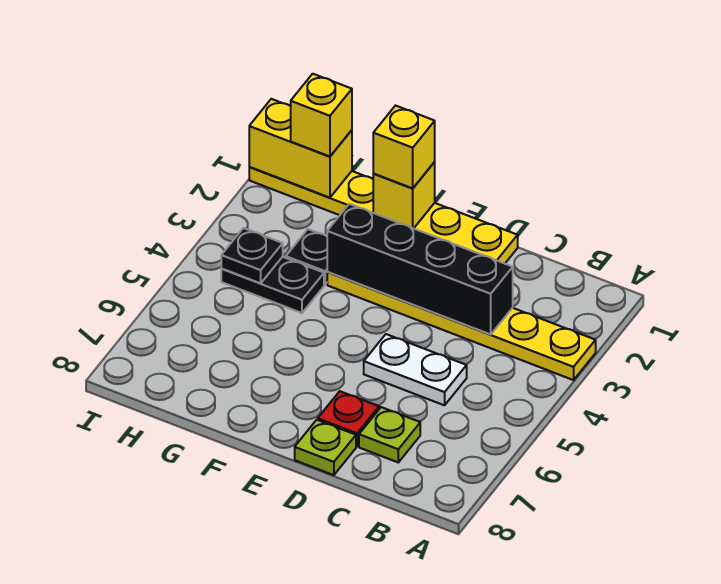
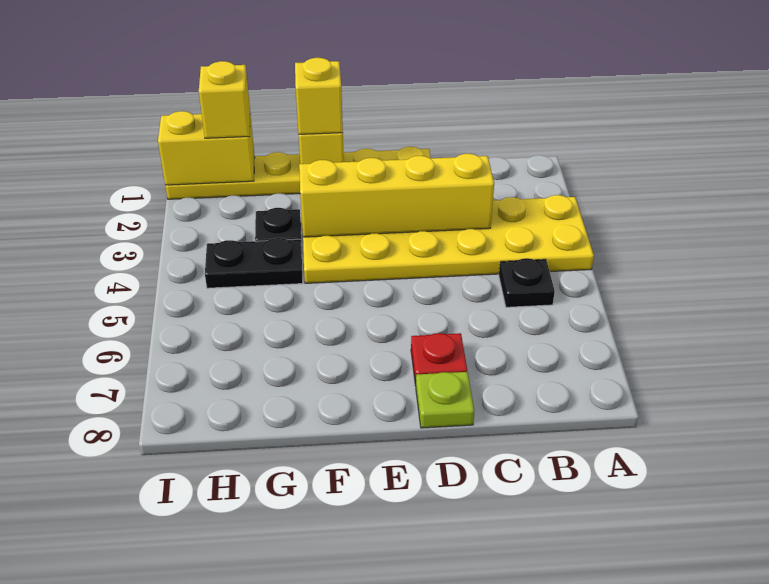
yellow plate A3:F3 level 1 -> yellow plate A3:F4 level 1
black brick C3:F3 level 2 -> yellow brick C3:F3 level 2
white plate C5:D5 level 1 -> none
lime plate C7 level 1 -> none
black plate H4 level 2 -> black plate B5 level 1

